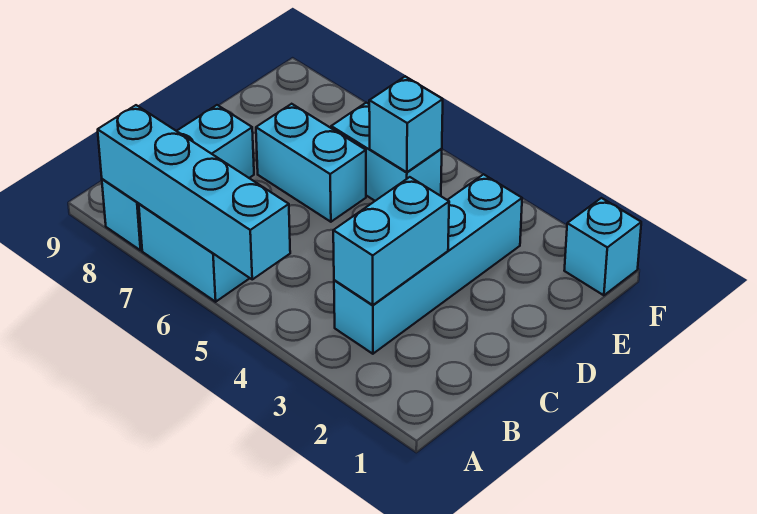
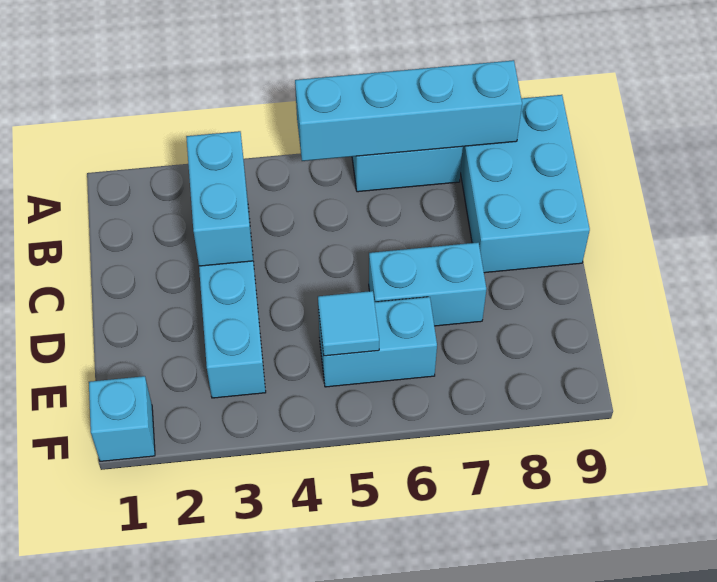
cyan brick A8:C8 level 1 -> cyan brick A8:C9 level 1
cyan brick E5 level 2 -> cyan tile E5 level 2

